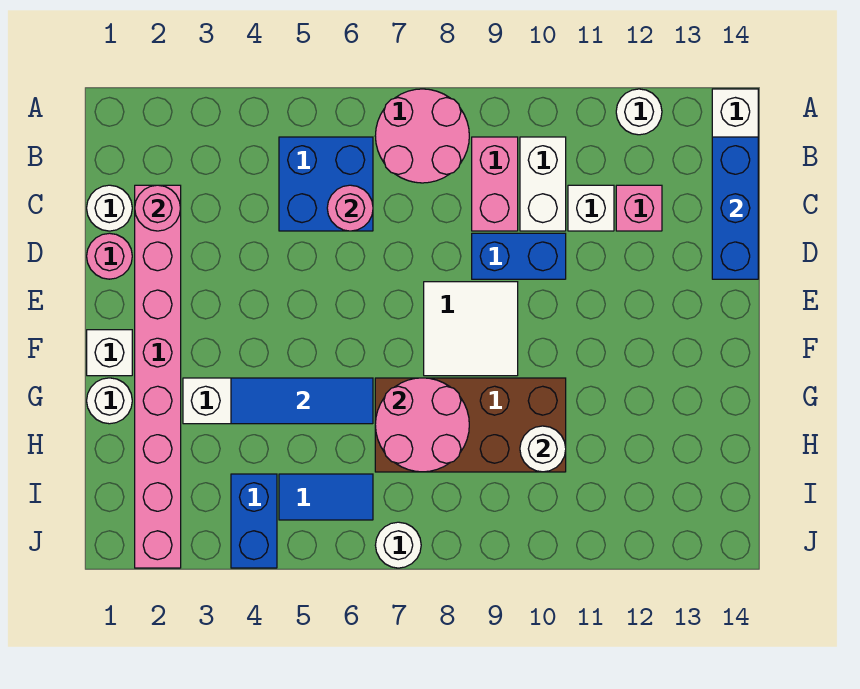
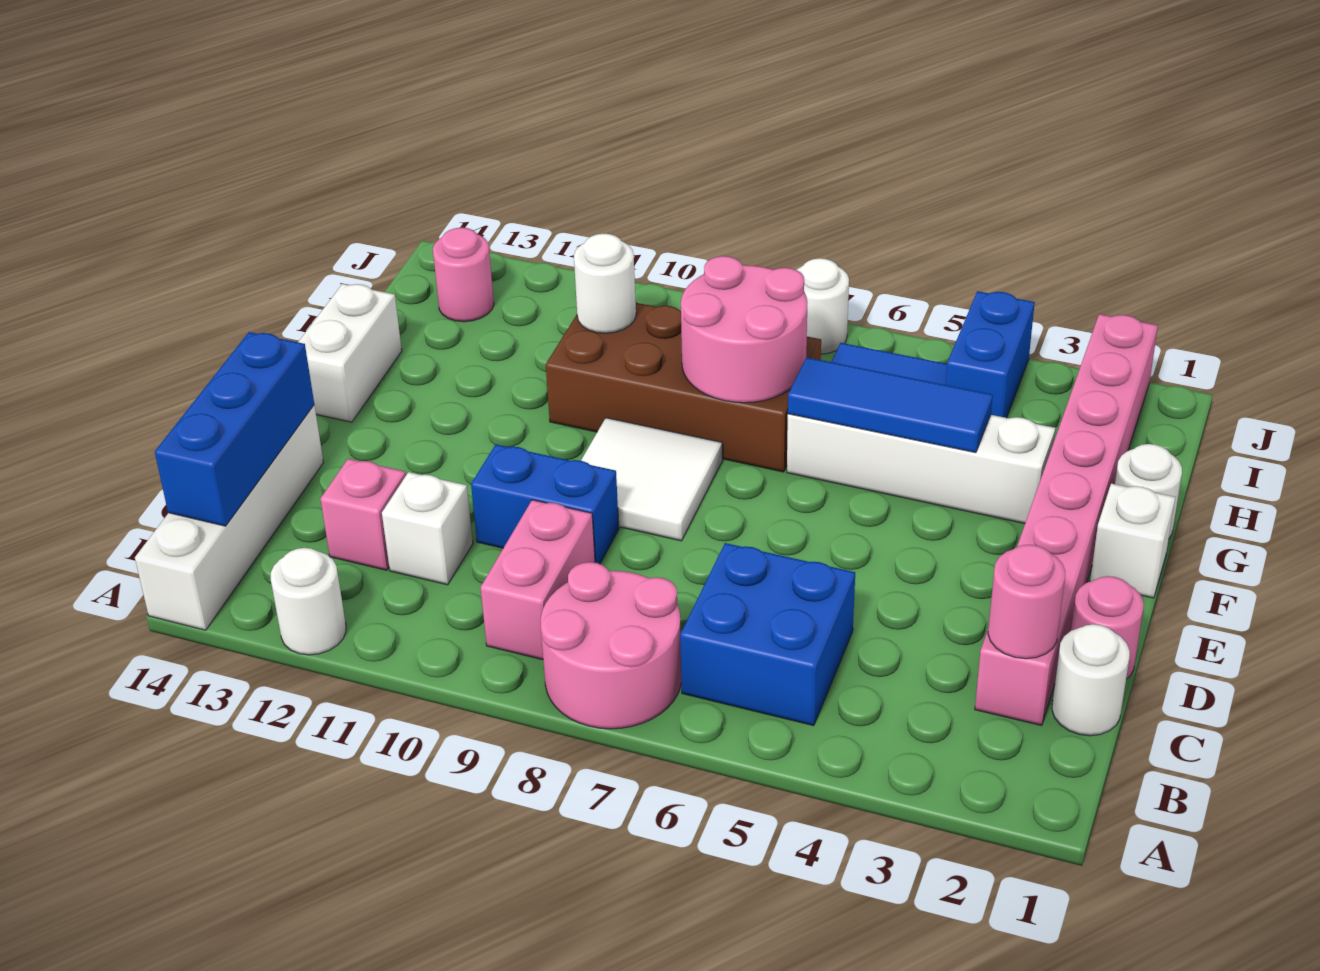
white brick B10:C10 level 1 -> white brick F14:G14 level 1
pink round brick C6 level 2 -> pink round brick I13 level 1

